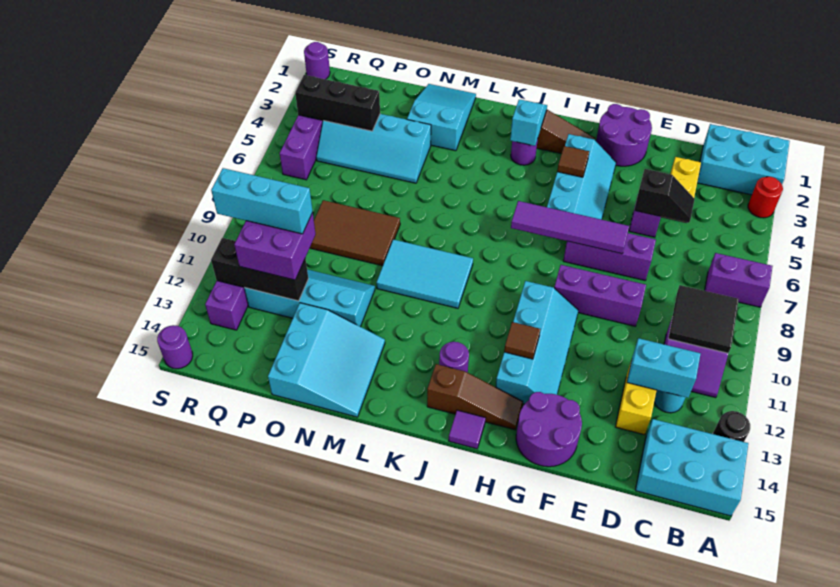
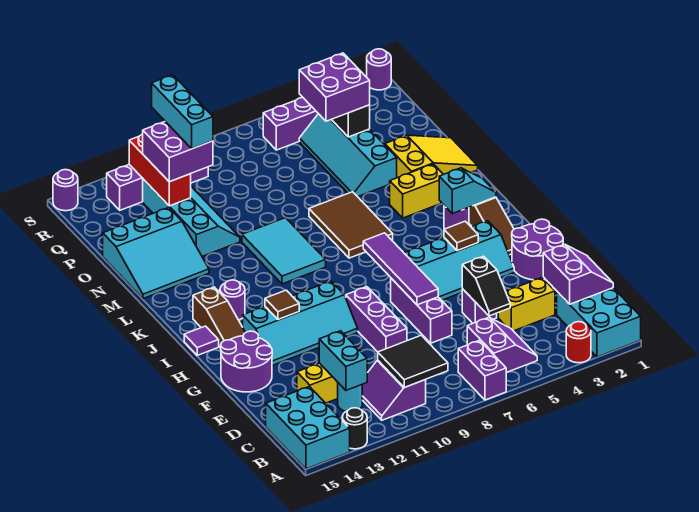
none -> purple slope B5:C6 level 1 top 6
none -> purple slope C1:D2 level 2 top 2
none -> yellow brick L3:L4 level 1
cyan slope M1:N3 level 1 top 3 -> yellow slope M1:N3 level 1 top 3
brown tile N8:P9 level 1 -> brown tile K6:M7 level 1
none -> purple brick P4:Q5 level 3
black brick P12:R12 level 2 -> red brick P12:R12 level 2

